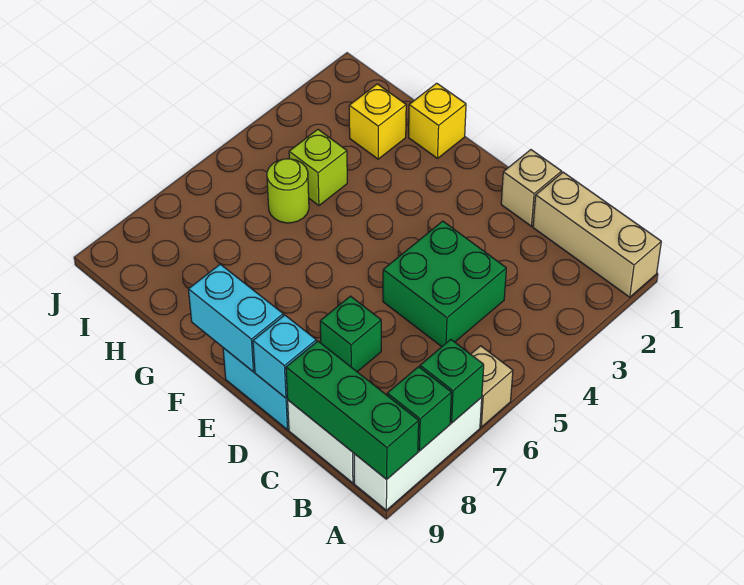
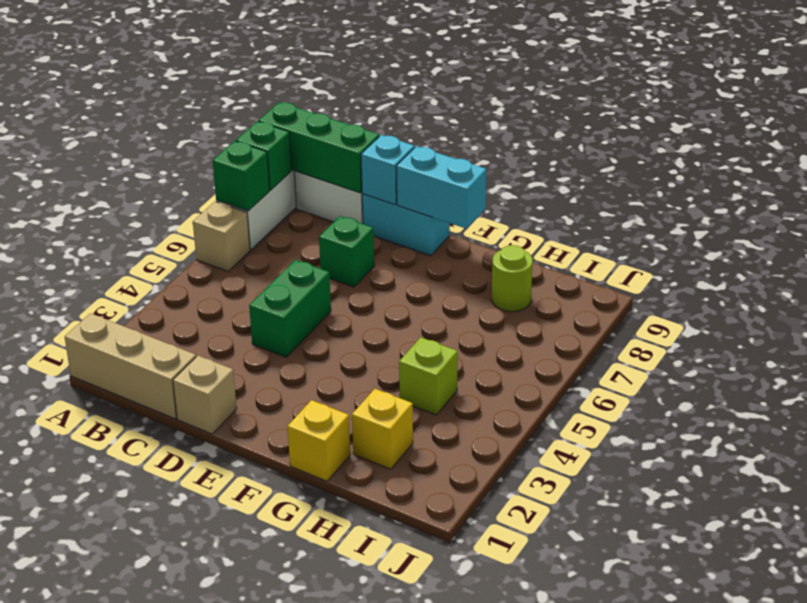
green brick C4:D5 level 1 -> green brick D4:D5 level 1
lime round brick H5 level 1 -> lime round brick H8 level 1

